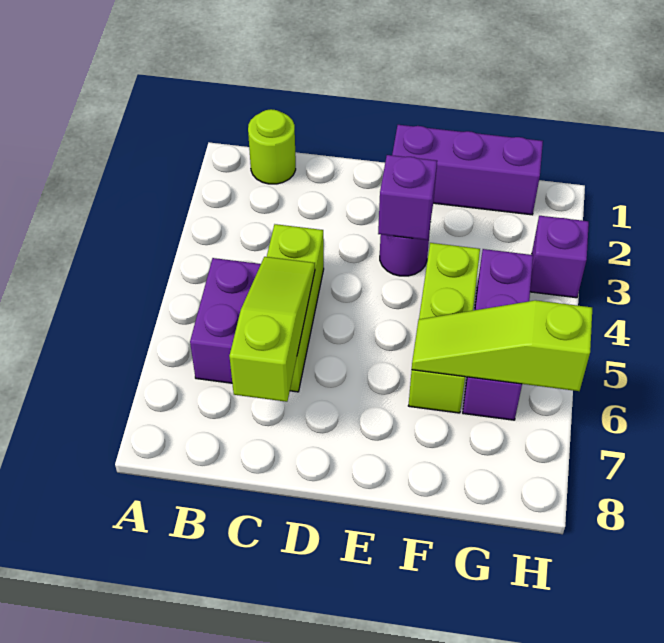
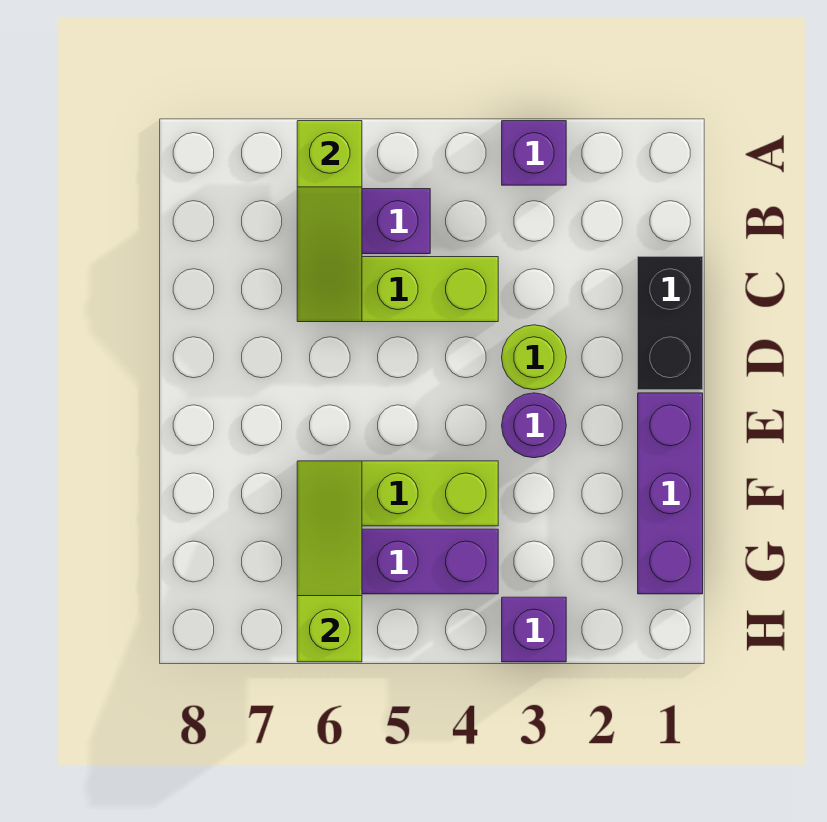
lime round brick B1 level 1 -> lime round brick D3 level 1
none -> black brick C1:D1 level 1
lime slope C5:C7 level 2 top 7 -> lime slope A6:C6 level 2 top A
purple brick E3 level 2 -> purple brick A3 level 1

